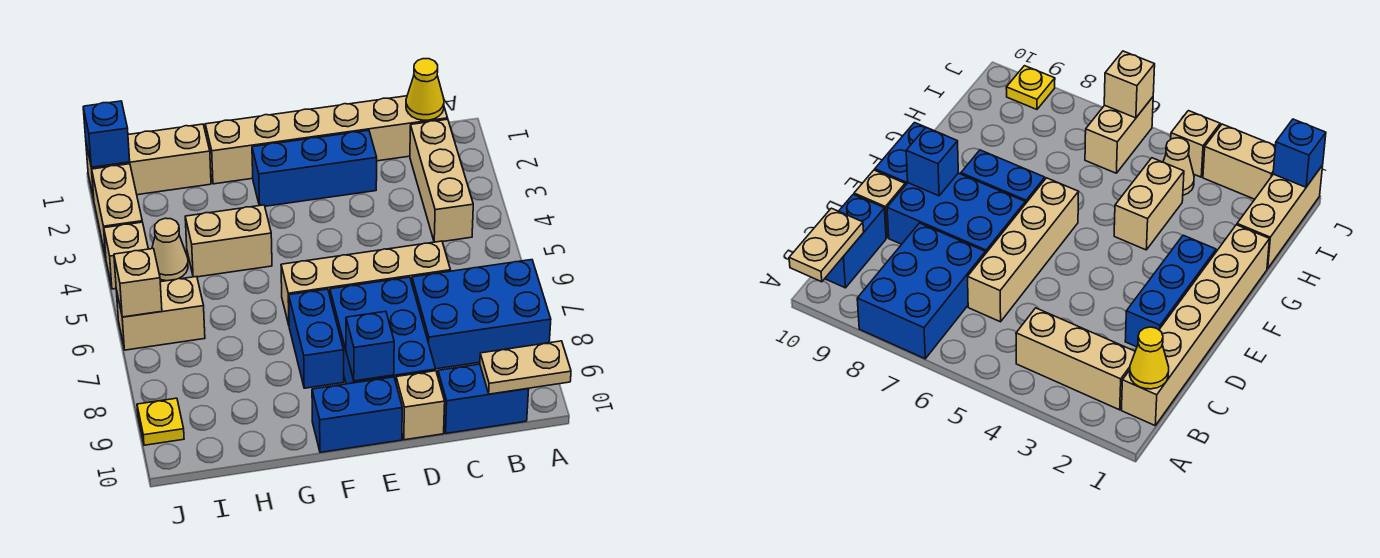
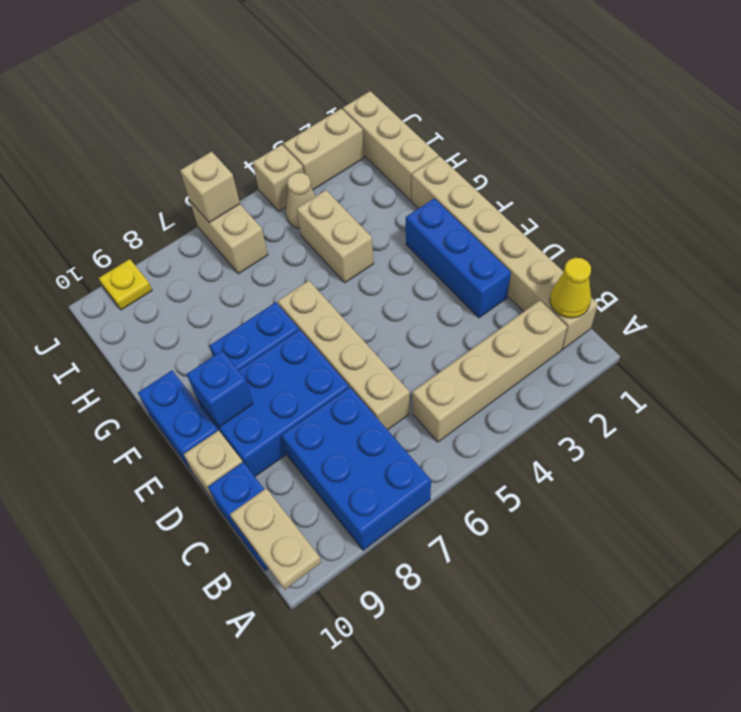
tan brick B2:B4 level 1 -> tan brick B2:B5 level 1
blue brick J1 level 2 -> none

